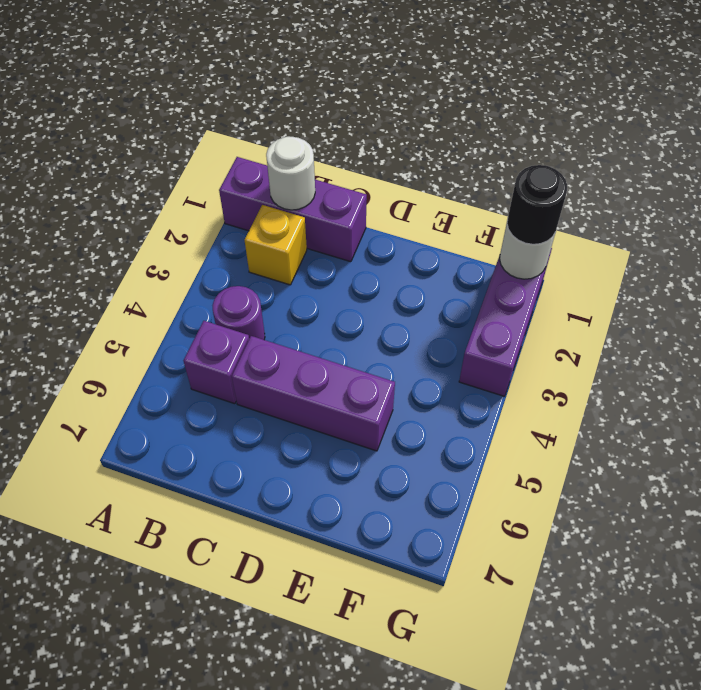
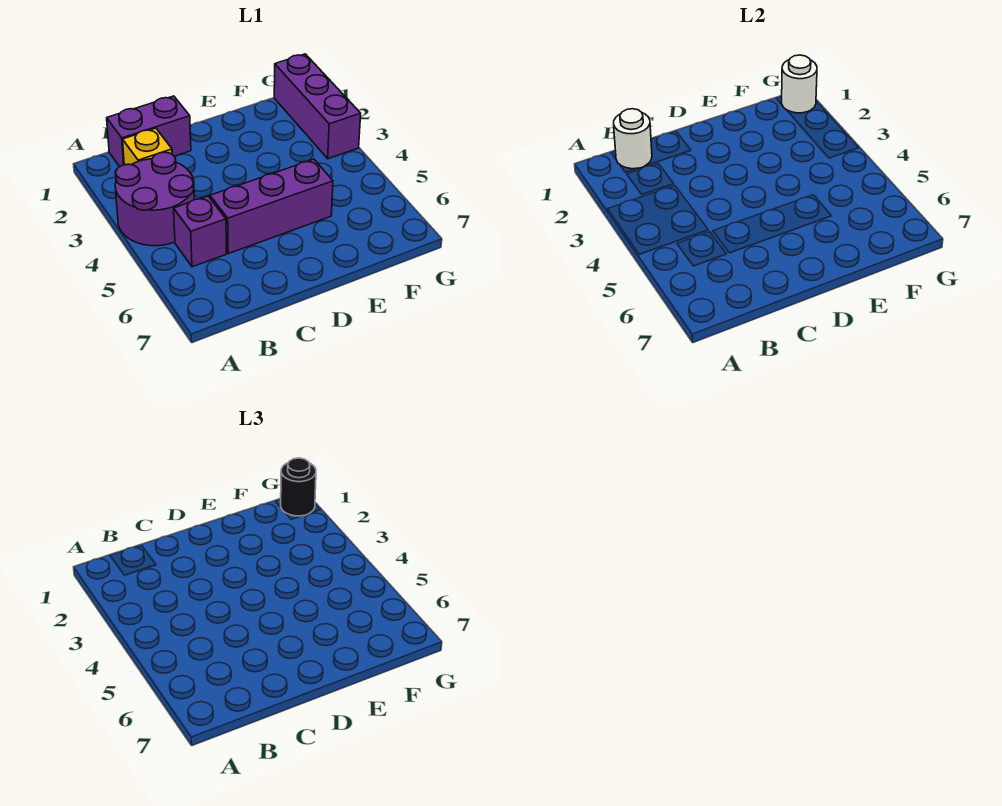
purple brick A1:C1 level 1 -> purple brick B1:C1 level 1
purple round brick B4 level 1 -> purple round brick A3:B4 level 1

